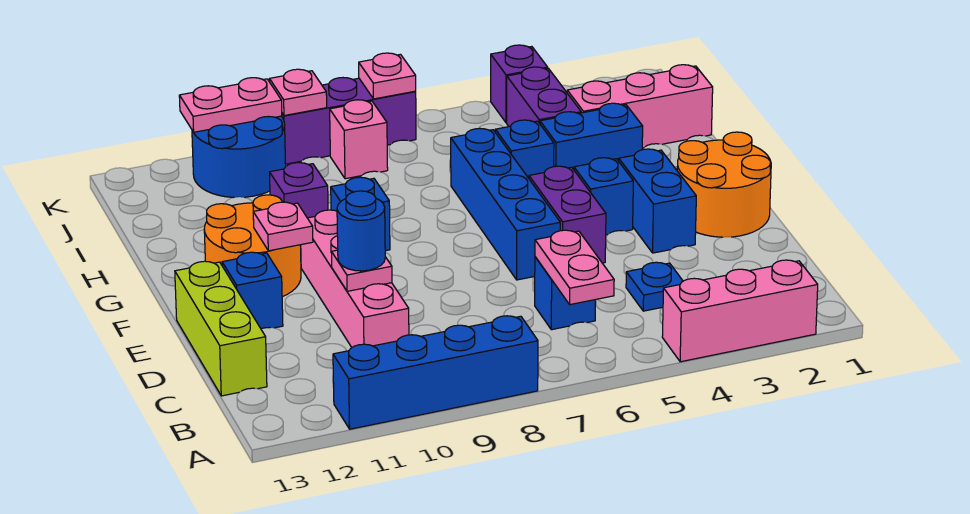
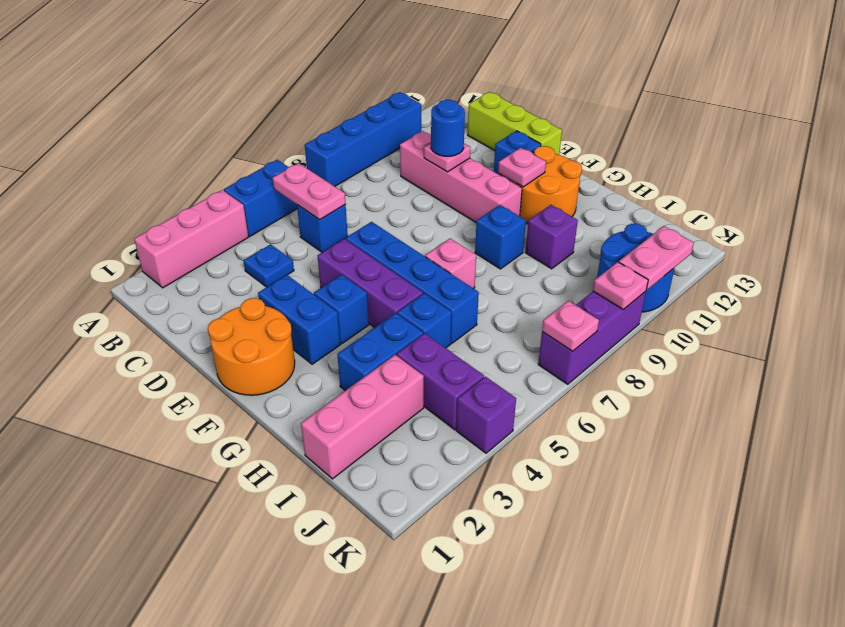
none -> blue brick A5:A6 level 1
purple brick E5:F5 level 1 -> purple brick E5:G5 level 1
pink brick J8 level 1 -> pink brick G7 level 1

